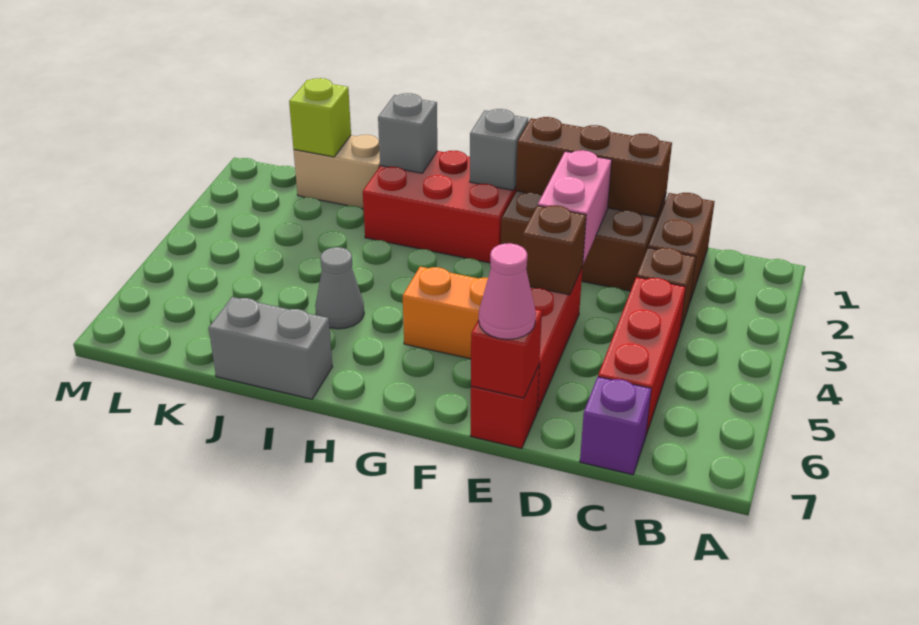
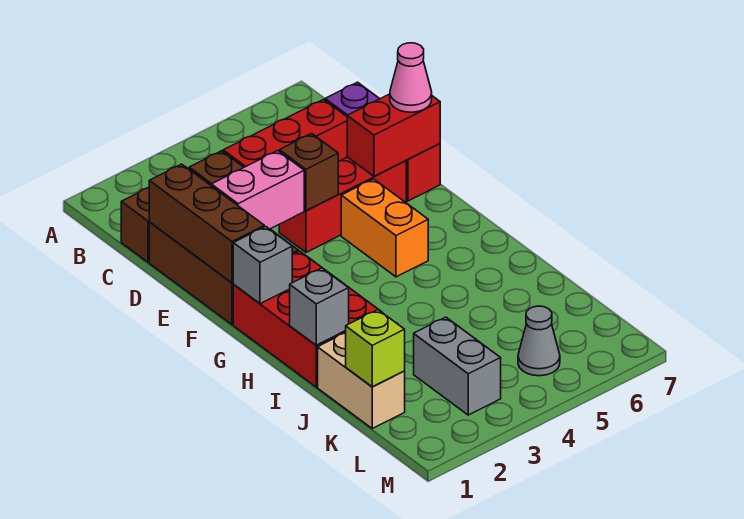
red brick E7 level 2 -> red brick E6:E7 level 2
grey cone I5 level 1 -> grey cone L5 level 1
grey brick I7:J7 level 1 -> grey brick K3:L3 level 1

